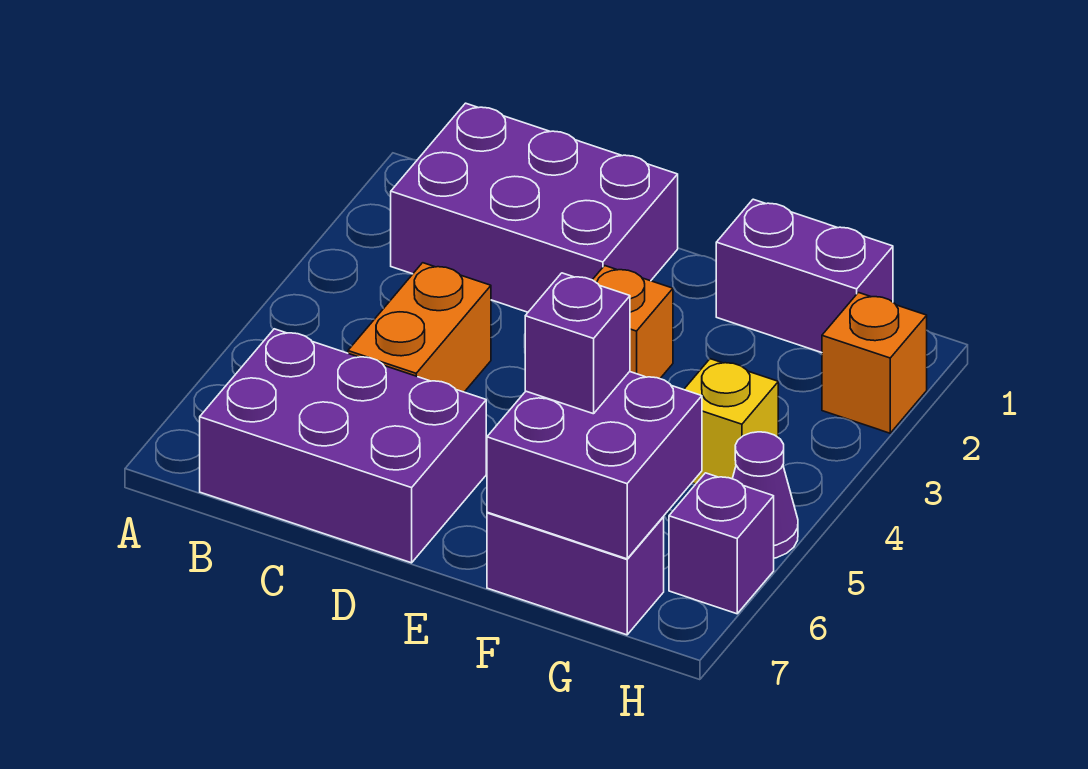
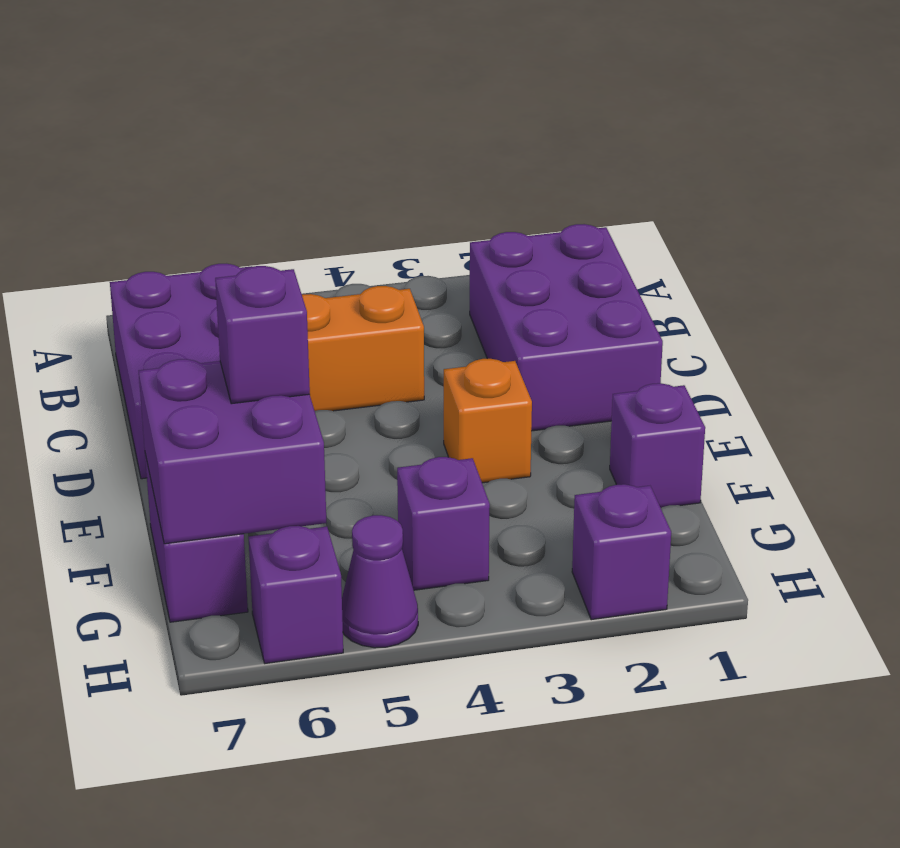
purple brick F1:G1 level 1 -> purple brick F1 level 1
yellow brick G4 level 1 -> purple brick G4 level 1
orange brick H2 level 1 -> purple brick H2 level 1

